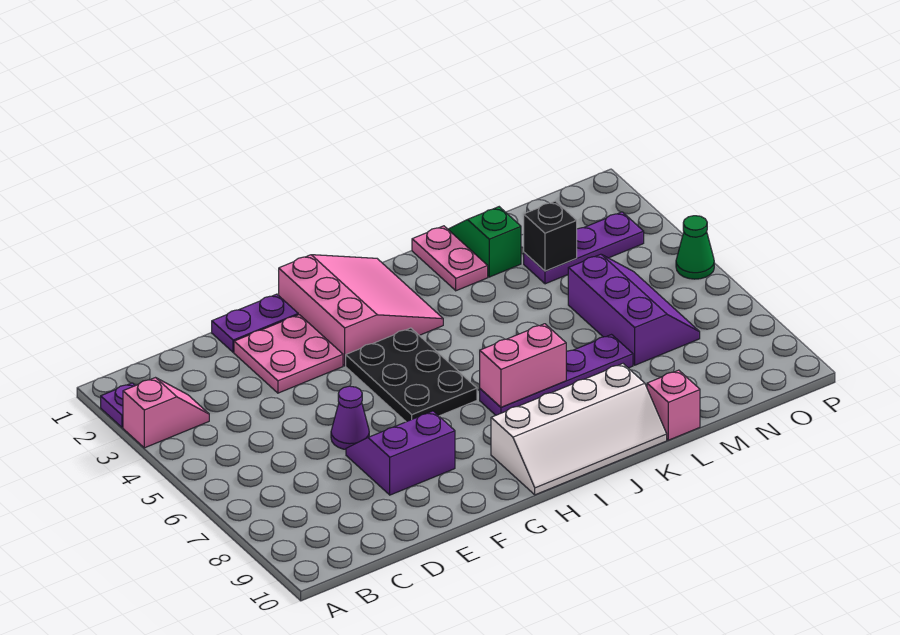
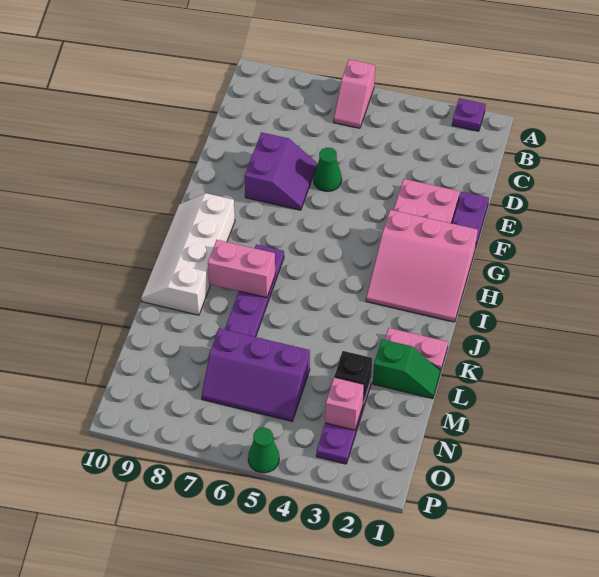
pink slope A3:B3 level 1 top A -> pink slope A6:B6 level 1 top A
purple cone E6 level 1 -> green cone E6 level 1
black plate G4:H6 level 1 -> none
pink brick I7:J7 level 2 -> pink brick J7:J8 level 2
pink brick L10 level 1 -> pink brick N3 level 2

